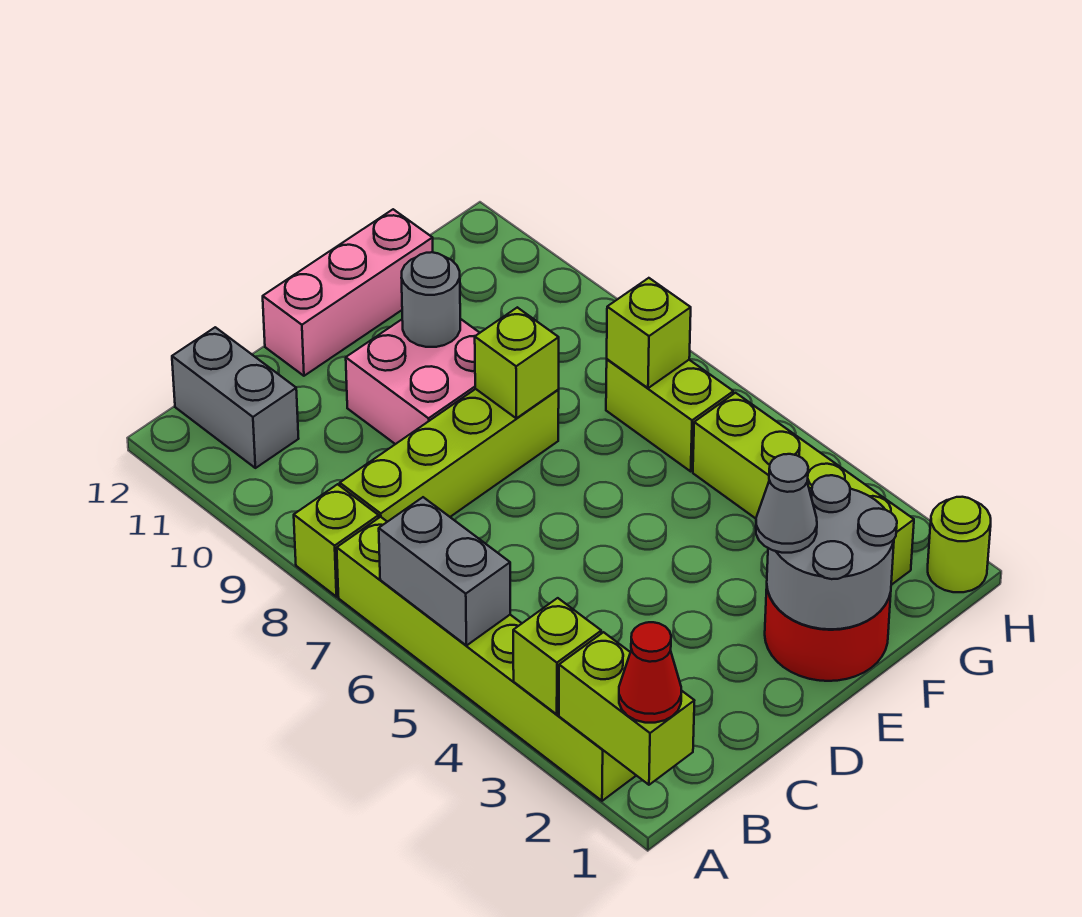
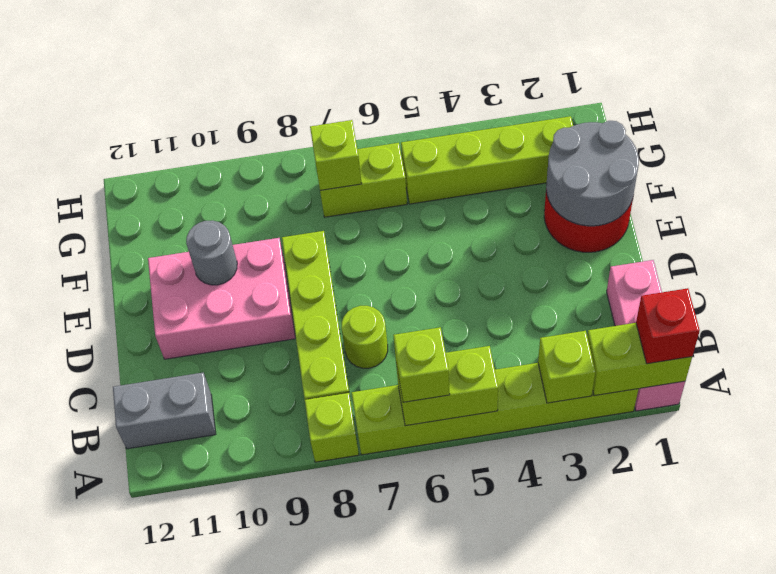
red cone A1 level 3 -> red brick A1 level 3
grey brick A5:A6 level 2 -> lime brick A5:A6 level 2
pink brick D9:E10 level 1 -> pink brick D9:E11 level 1
pink brick D12:F12 level 1 -> pink brick A1:C1 level 1
grey cone E2 level 3 -> none
lime brick E8 level 2 -> lime brick A6 level 3
lime round brick H1 level 1 -> lime round brick C7 level 1

